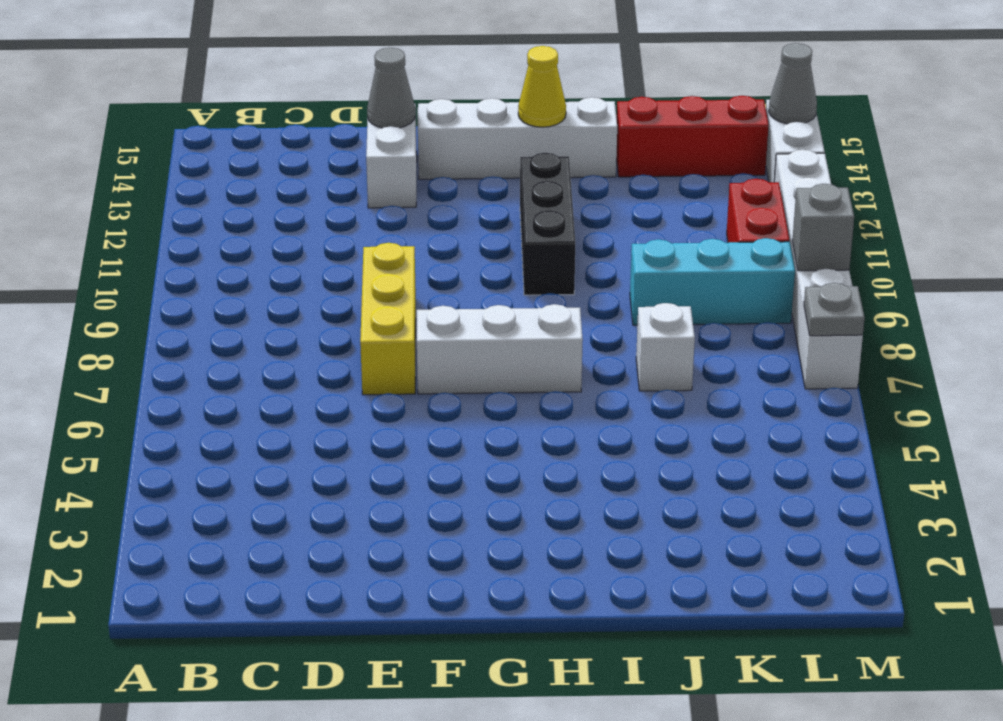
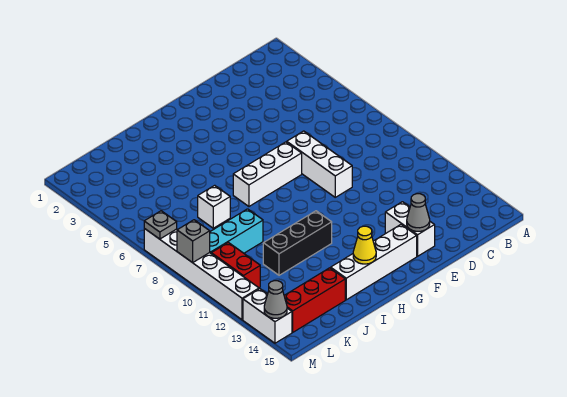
yellow brick E7:E9 level 1 -> white brick E7:E9 level 1
black brick H10:H12 level 1 -> black brick H11:J11 level 1

